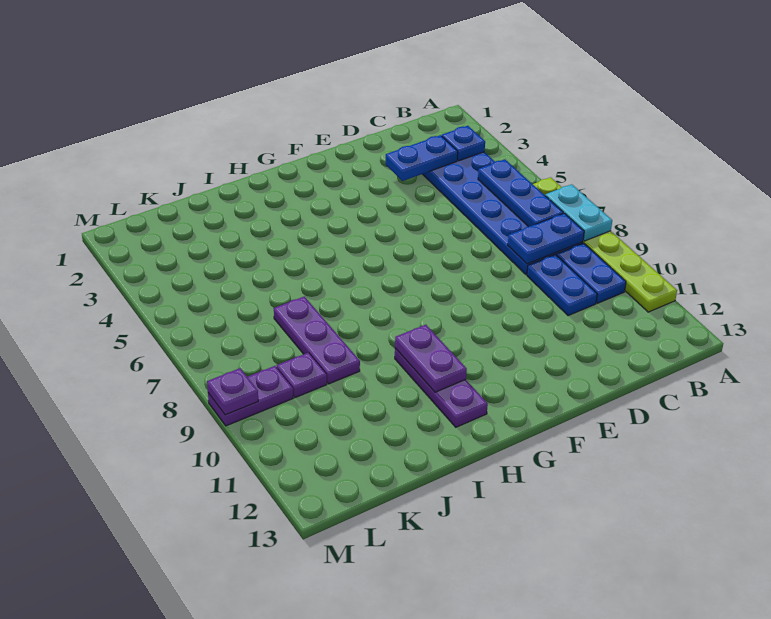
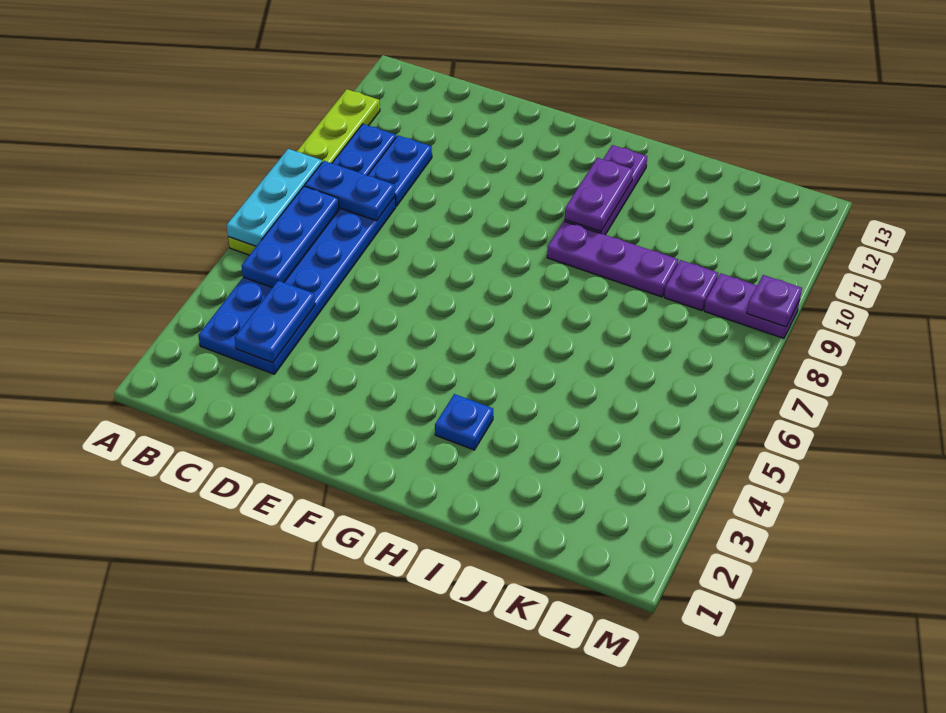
cyan plate A7:A8 level 2 -> cyan plate A6:A8 level 2
blue plate B3 level 2 -> blue plate H3 level 1
blue plate C3:D3 level 2 -> blue plate C3:C4 level 2
purple plate J7:J9 level 1 -> purple plate H9:J9 level 1

